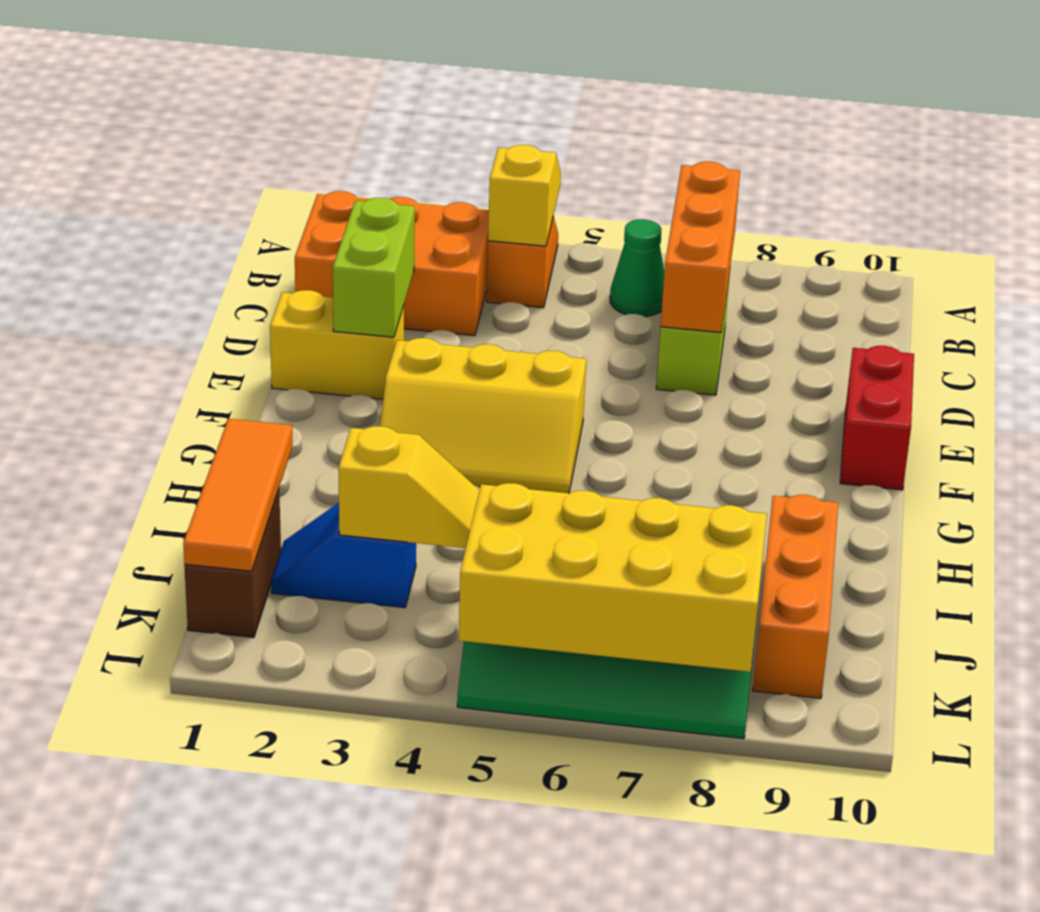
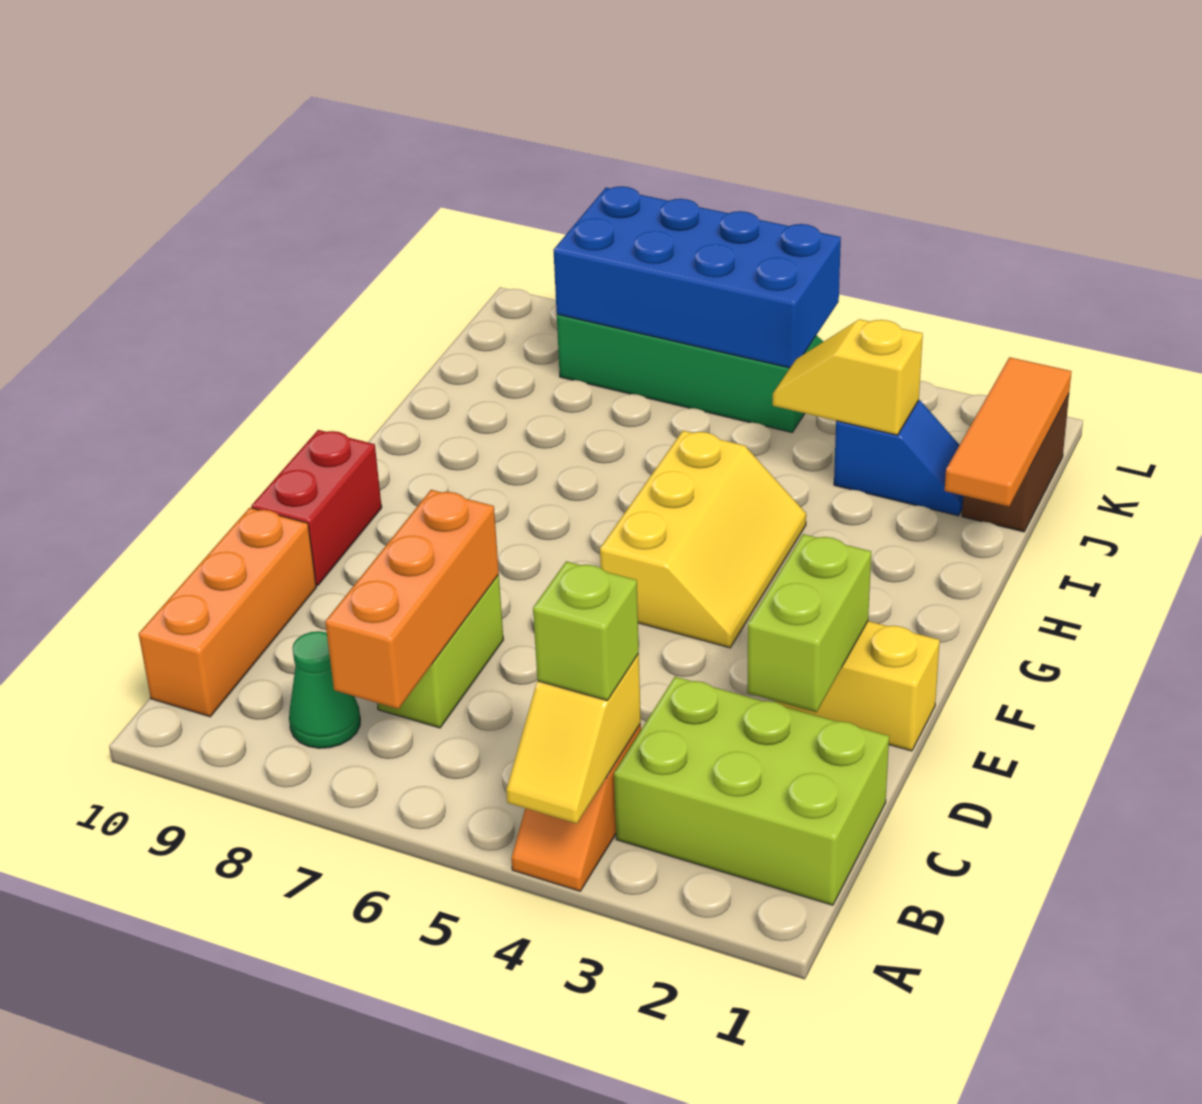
orange brick B1:C3 level 1 -> lime brick B1:C3 level 1
none -> lime brick B4 level 3
green cone B6 level 1 -> green cone B8 level 1
yellow slope F3:G5 level 1 top F -> yellow slope F4:H5 level 1 top 5
orange brick I9:K9 level 1 -> orange brick B10:D10 level 1
yellow brick K5:L8 level 2 -> blue brick K5:L8 level 2

